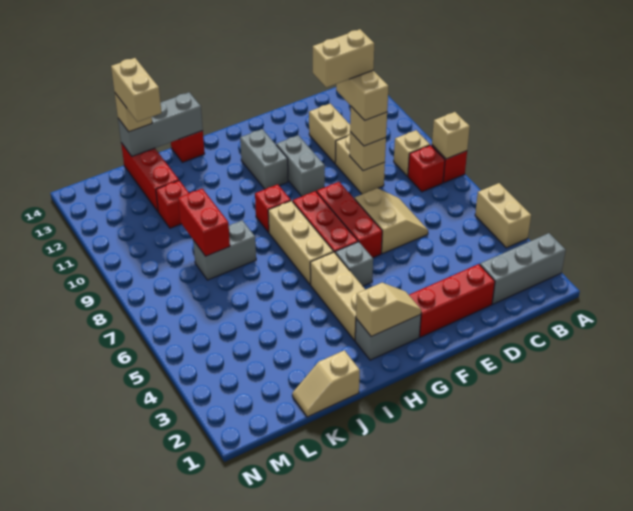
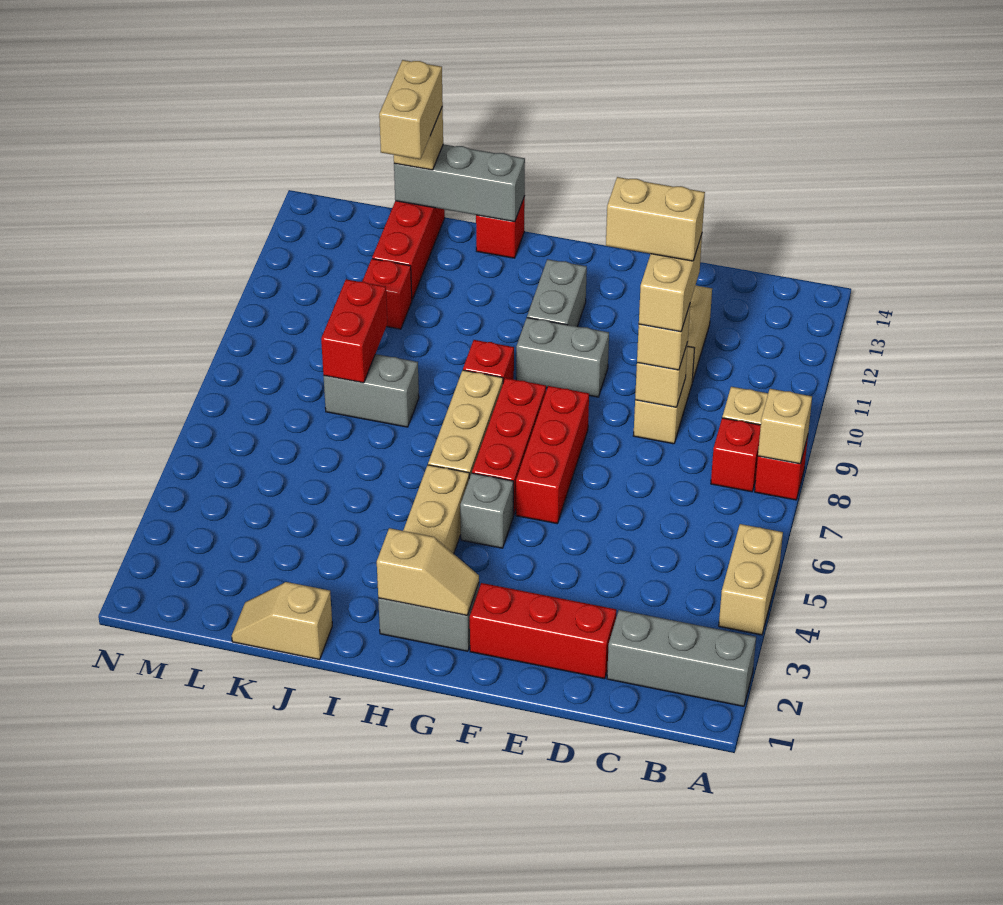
tan slope D6:E7 level 1 top E -> none
grey brick F10:F11 level 1 -> grey brick F10:G10 level 1

